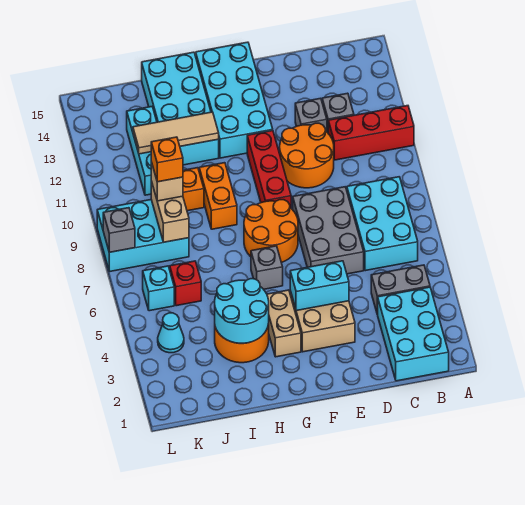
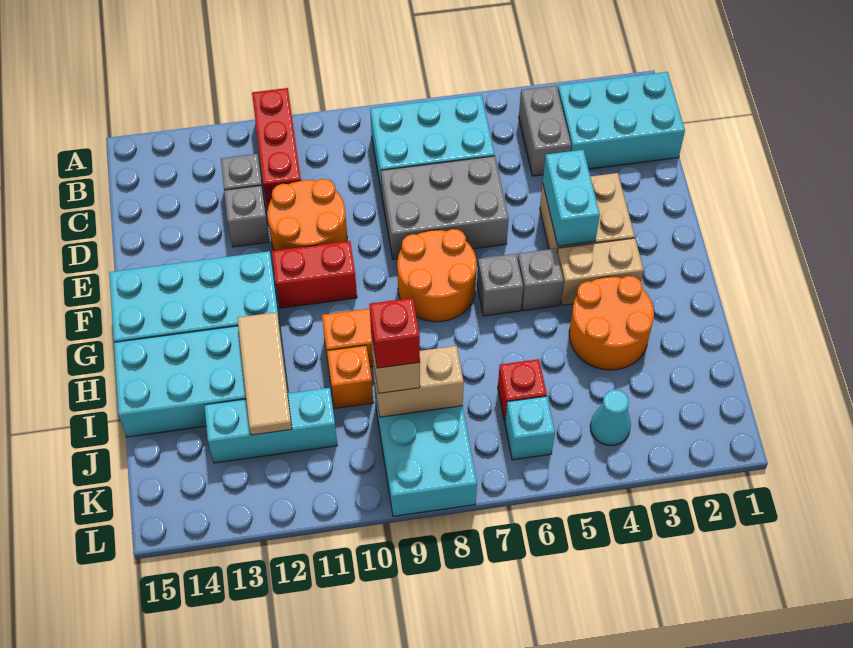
red brick F9:F11 level 1 -> red brick F10:F11 level 1
cyan round brick H3:I4 level 2 -> none
orange brick J9 level 4 -> red brick J9 level 4
grey brick L8 level 2 -> grey brick G5 level 1

